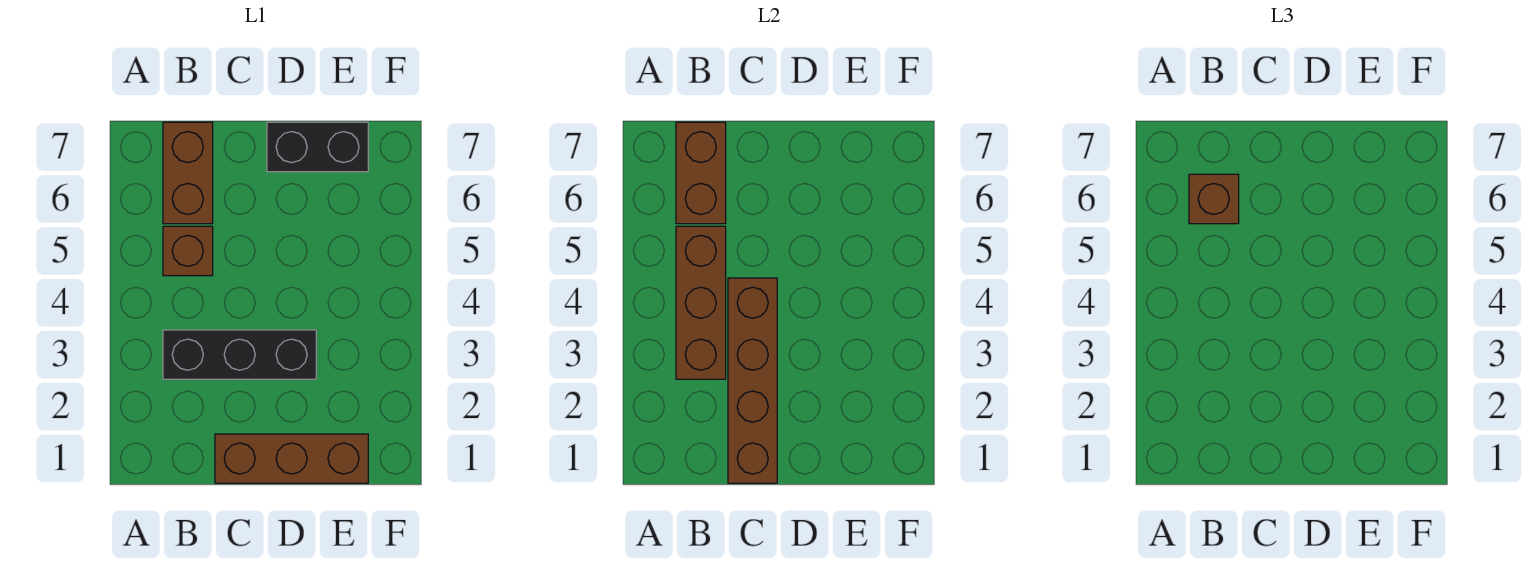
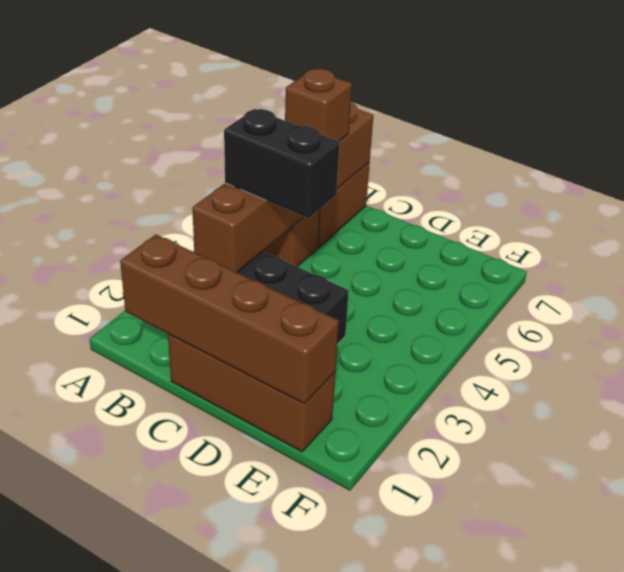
brown brick C1:C4 level 2 -> brown brick B1:E1 level 2
black brick D7:E7 level 1 -> black brick B4:C4 level 3

